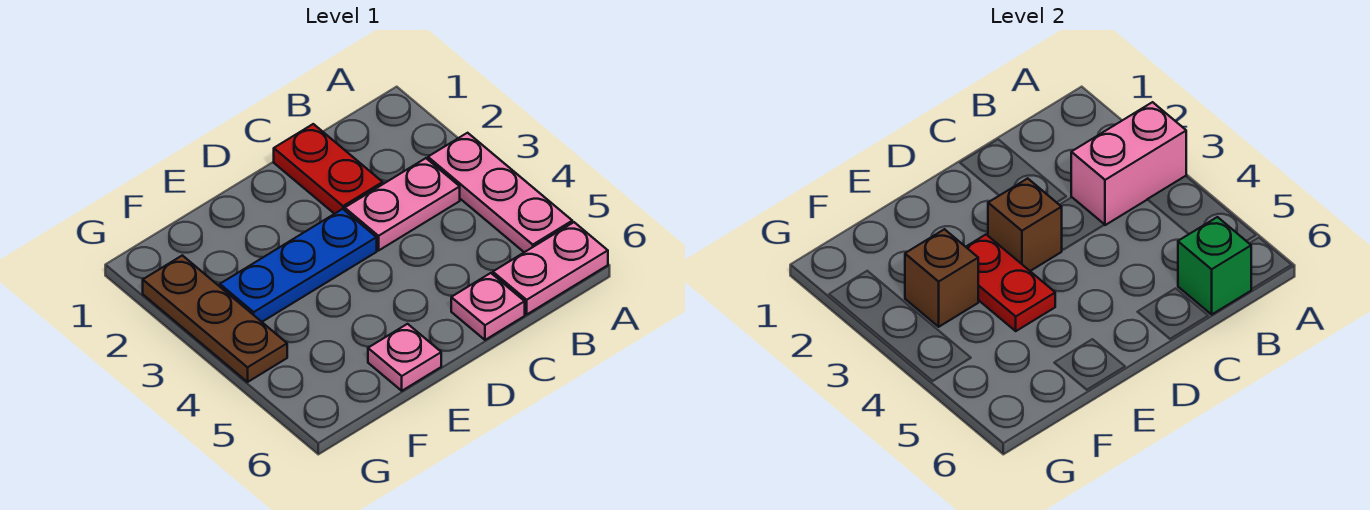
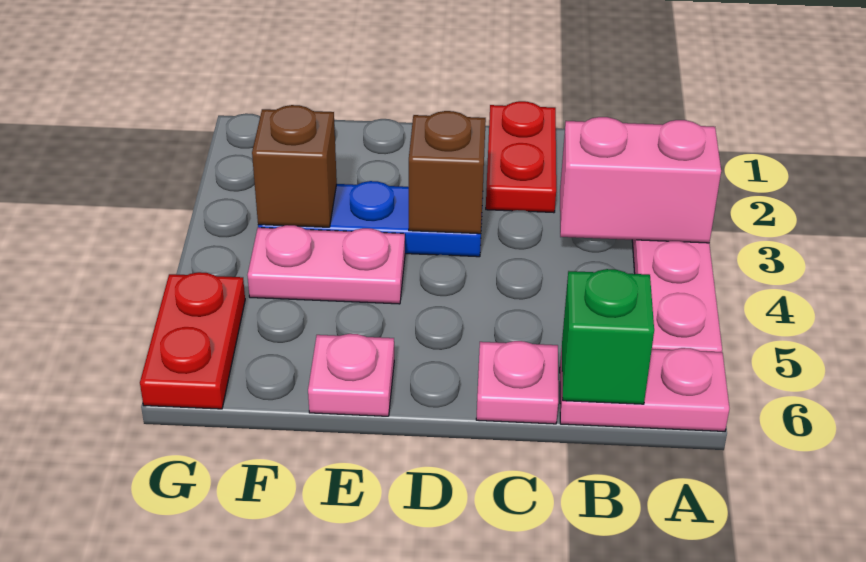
pink plate B3:C3 level 1 -> pink plate E4:F4 level 1
red plate E3:E4 level 2 -> red plate G5:G6 level 1
brown plate G2:G4 level 1 -> none

